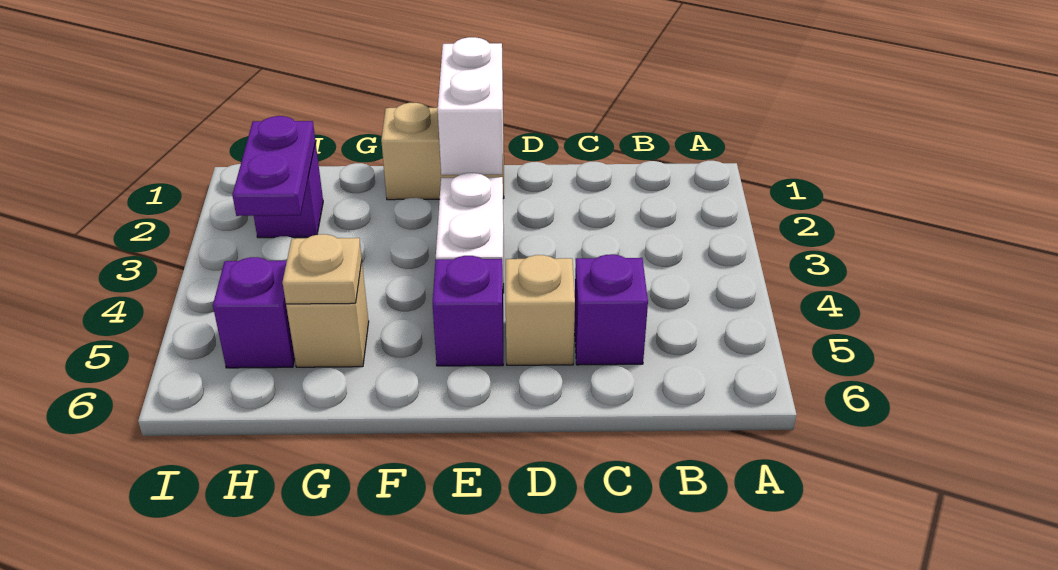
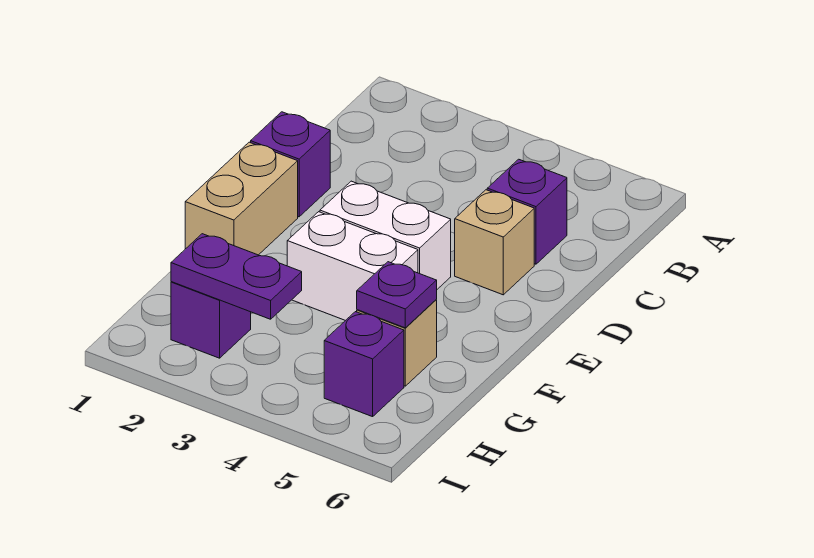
white brick E1:E2 level 2 -> white brick F3:F4 level 1
purple brick E5 level 1 -> purple brick D1 level 1
tan plate G5 level 2 -> purple plate G5 level 2

